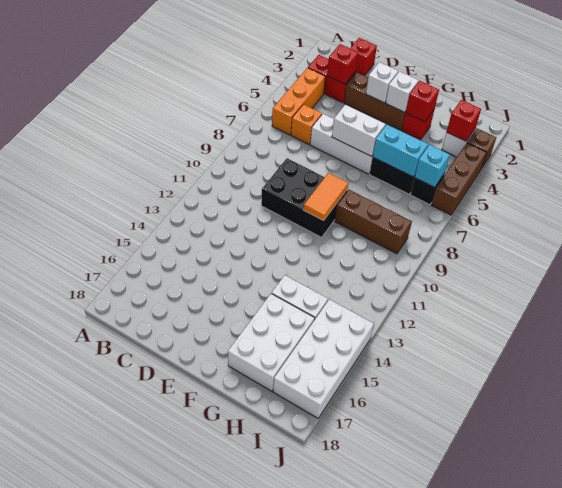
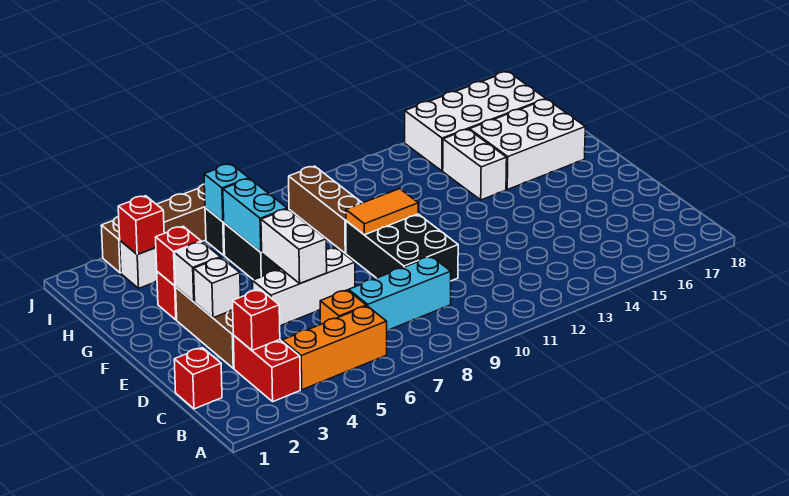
none -> cyan brick C7:C9 level 1
white brick D6:F6 level 1 -> white brick E5:E7 level 1

